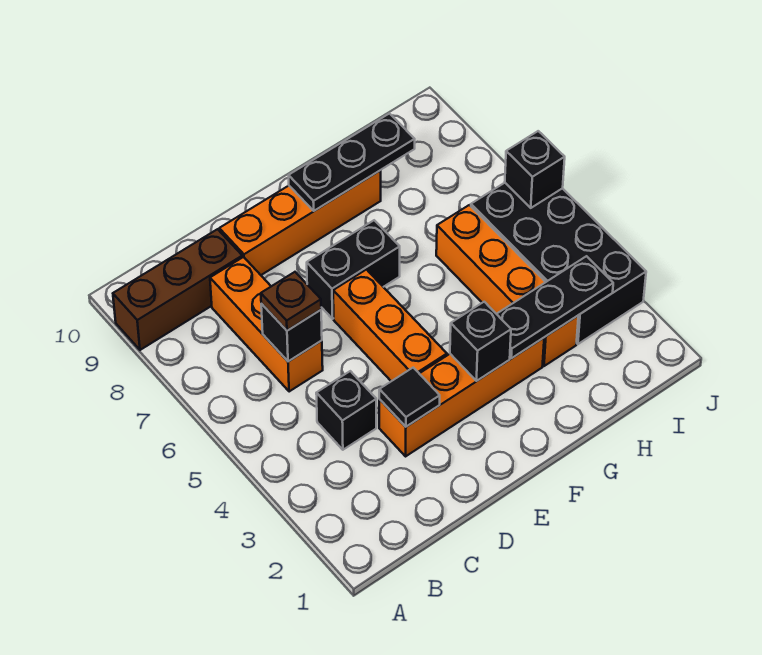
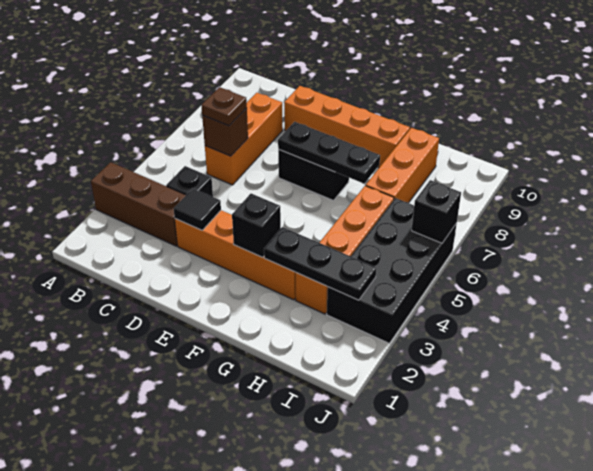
brown brick A9:C9 level 1 -> brown brick A3:C3 level 1
black brick C6 level 2 -> brown brick C6 level 2
orange brick E4:E6 level 1 -> orange brick H7:H9 level 1
black plate F9:H9 level 2 -> black plate E7:G7 level 2

